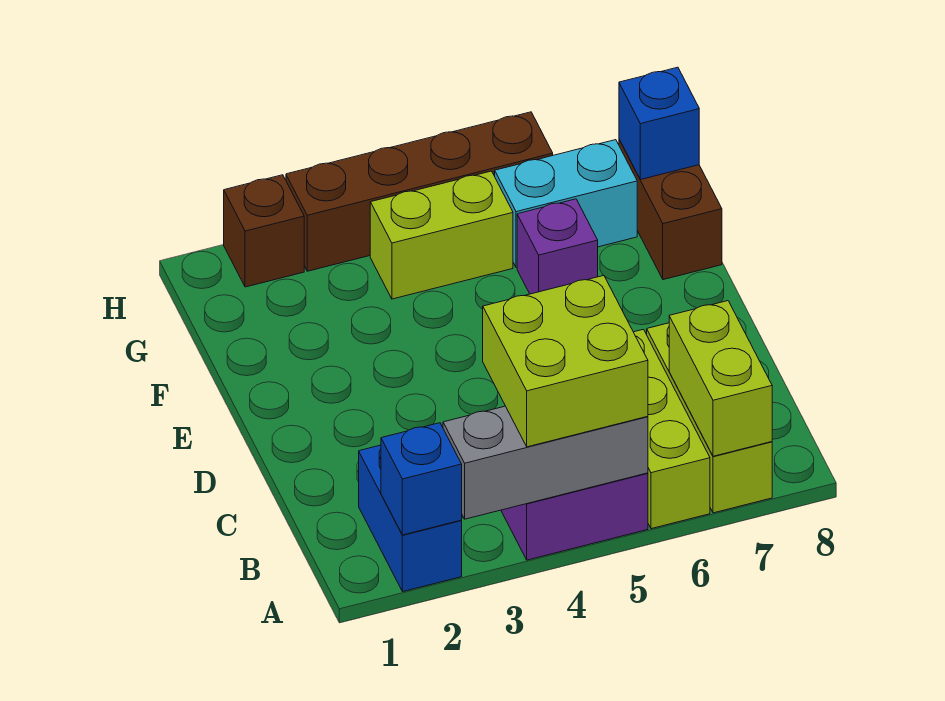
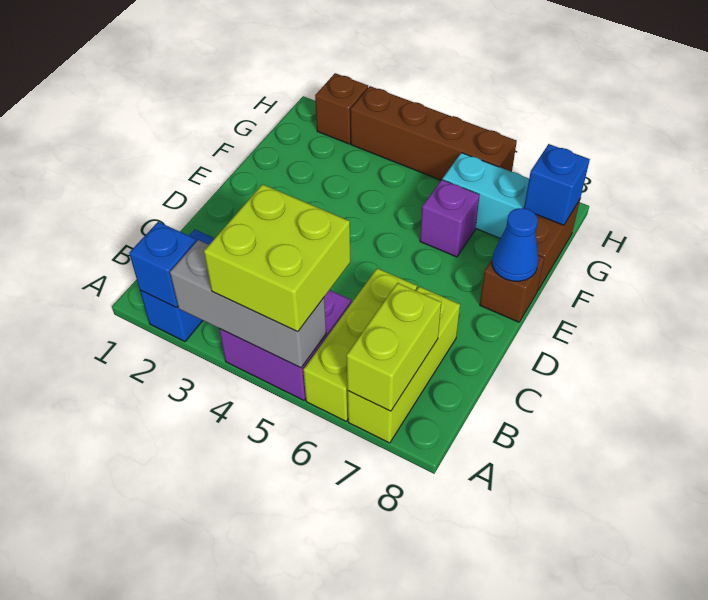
none -> brown brick E8 level 1
none -> blue cone E8 level 2
lime brick G4:G5 level 1 -> none

